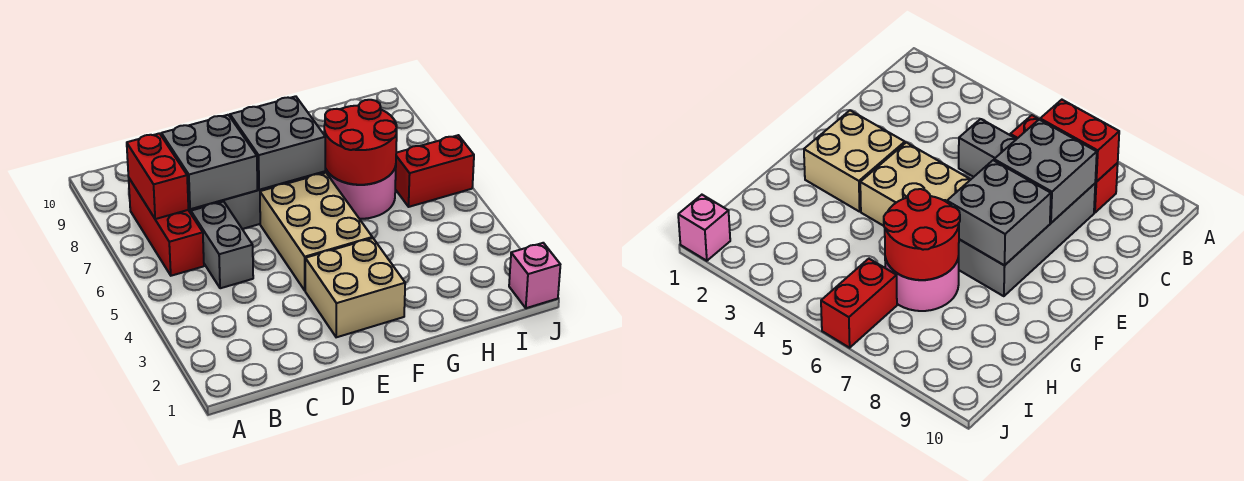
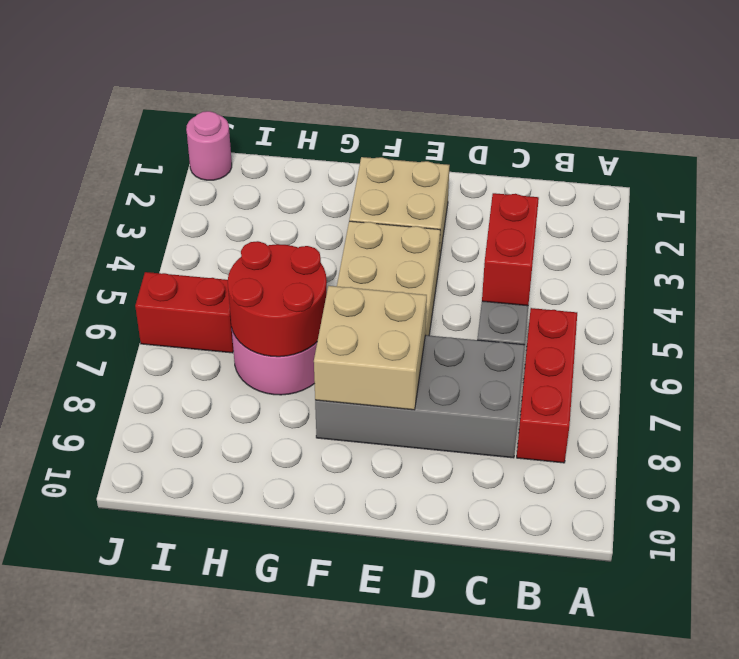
red brick B7:B8 level 2 -> red brick C4:C5 level 2
grey brick C7:D8 level 2 -> none
grey brick E7:F8 level 2 -> tan brick E7:F8 level 2
pink brick J1 level 1 -> pink round brick J1 level 1

